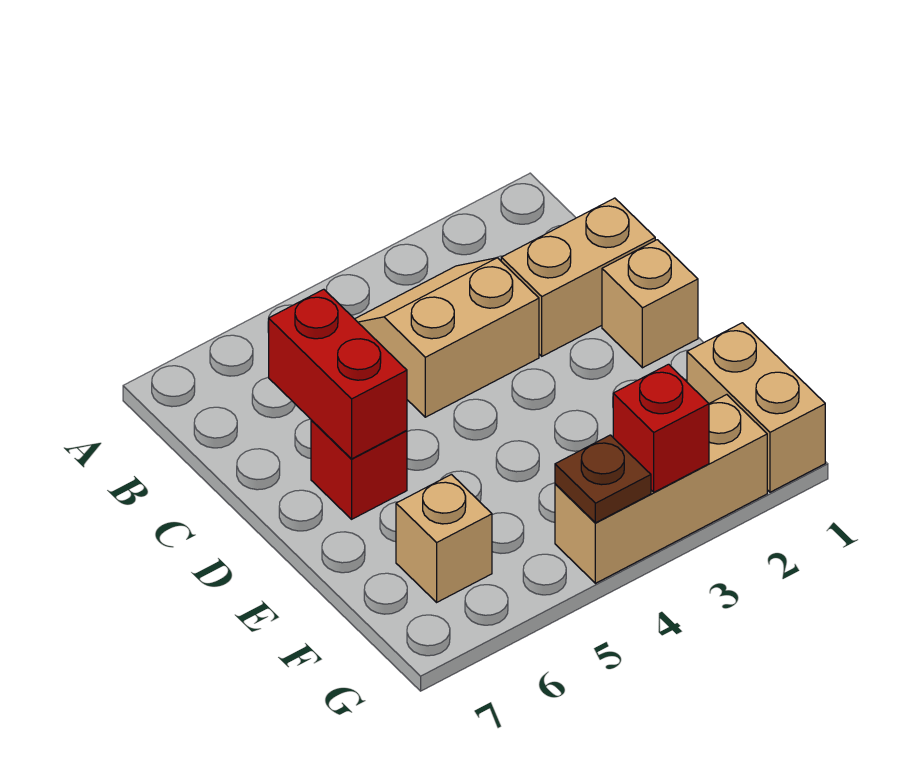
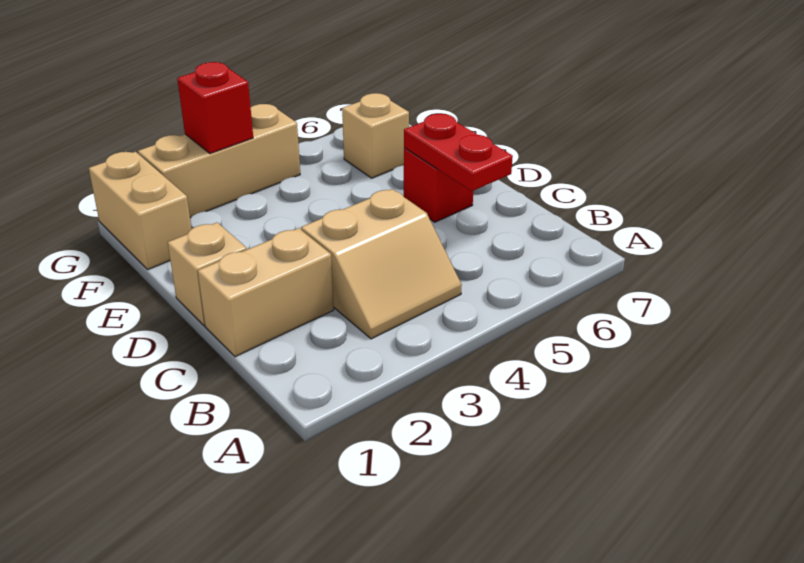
red brick C6:D6 level 2 -> red plate C6:D6 level 2
brown plate G4 level 2 -> none

